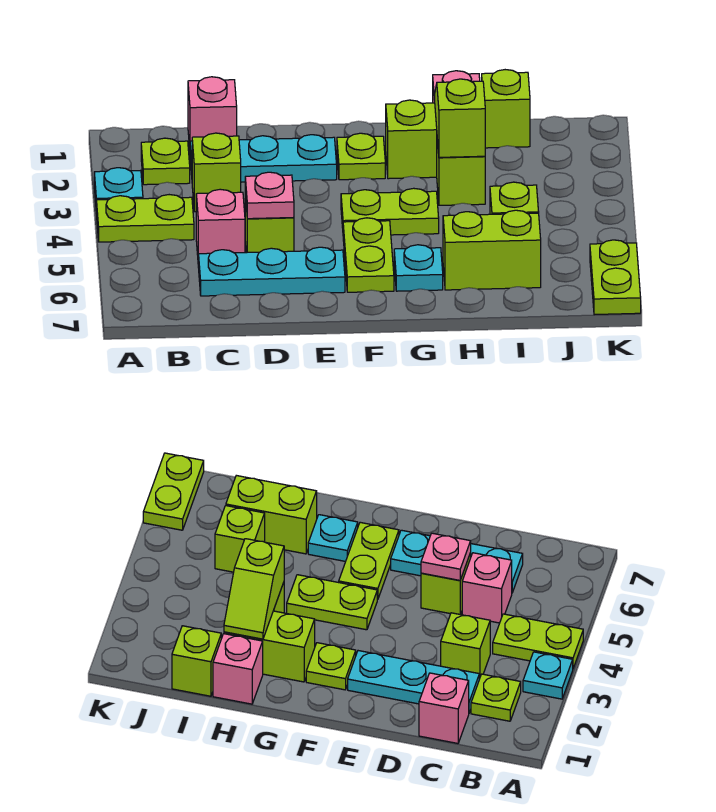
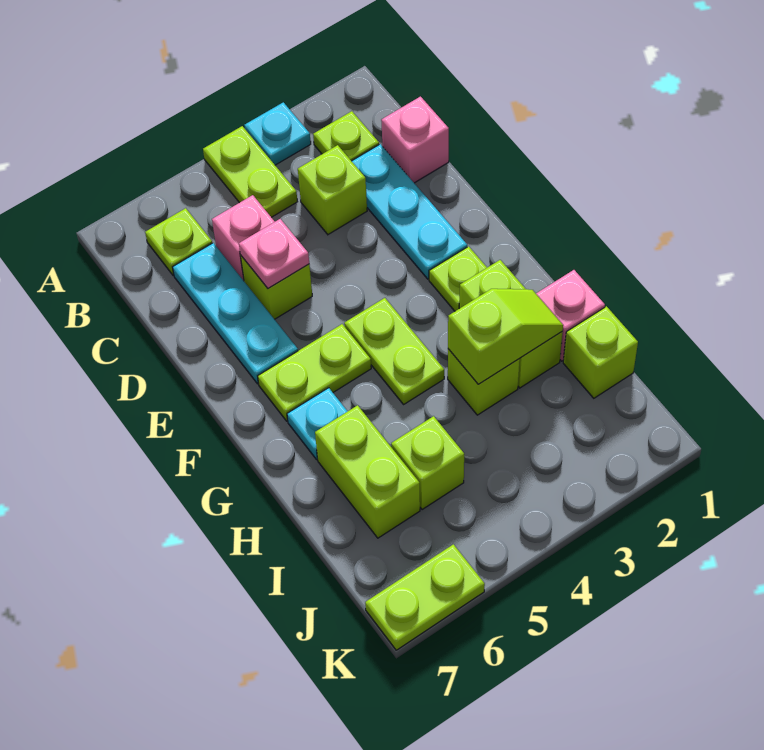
none -> lime plate B6 level 1

